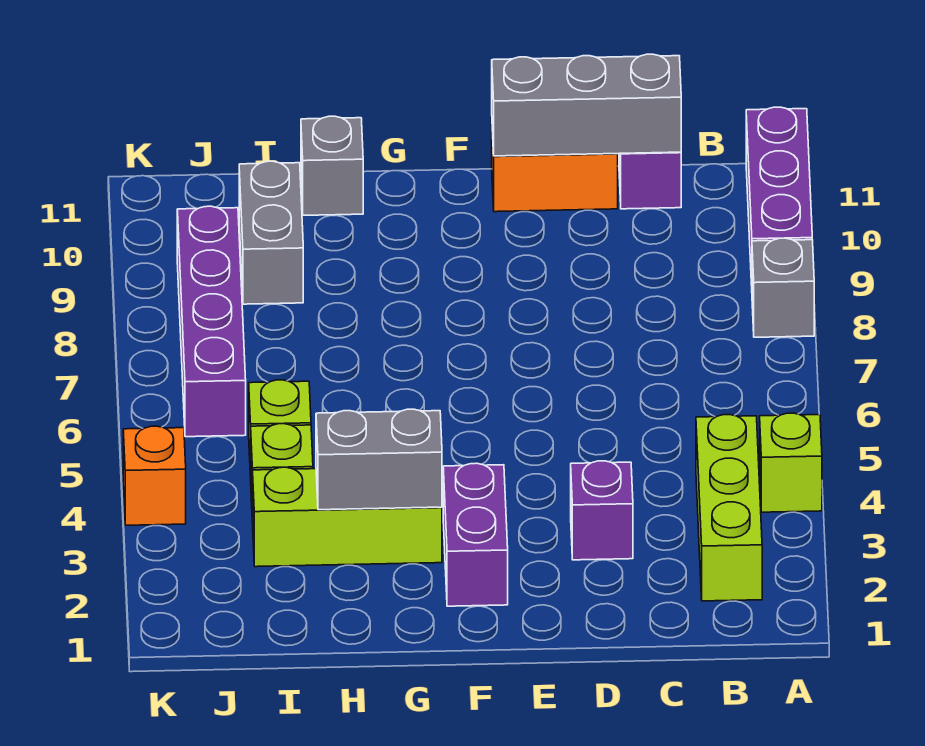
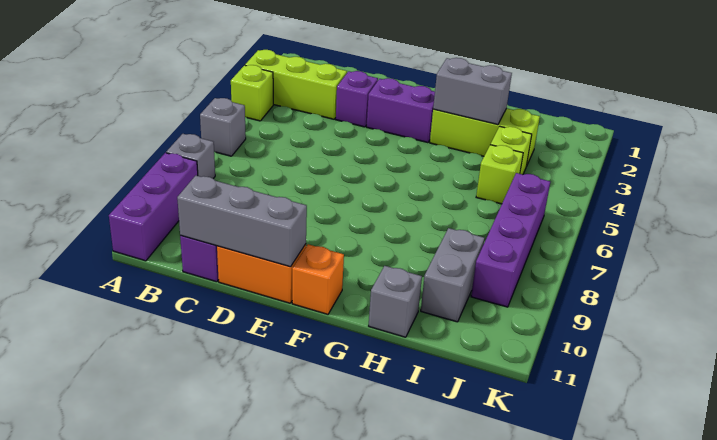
none -> grey brick A6 level 1
lime brick B2:B4 level 1 -> lime brick A3:C3 level 1
purple brick F2:F3 level 1 -> purple brick E3:F3 level 1
orange brick K4 level 1 -> orange brick F11 level 1

